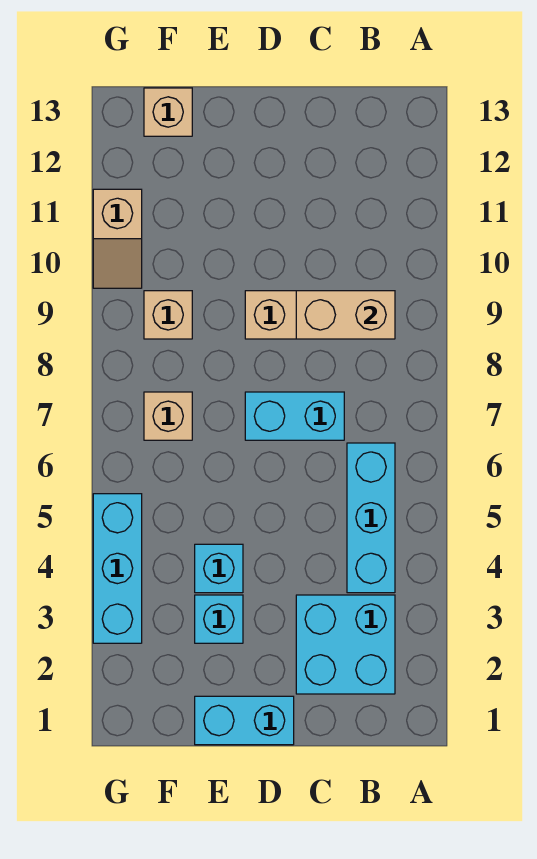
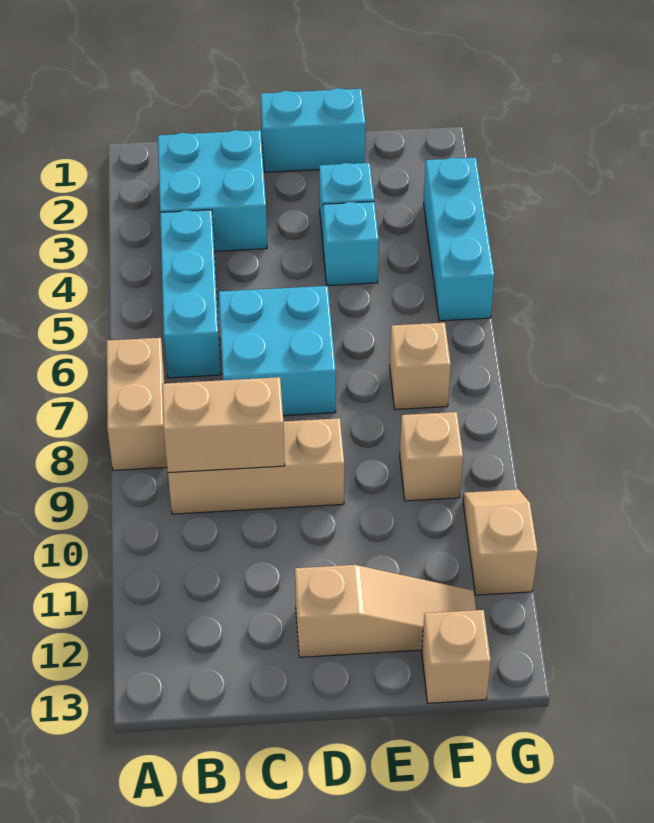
none -> tan brick A7:A8 level 1
cyan brick C7:D7 level 1 -> cyan brick C6:D7 level 1
none -> tan slope D12:F12 level 1 top D

